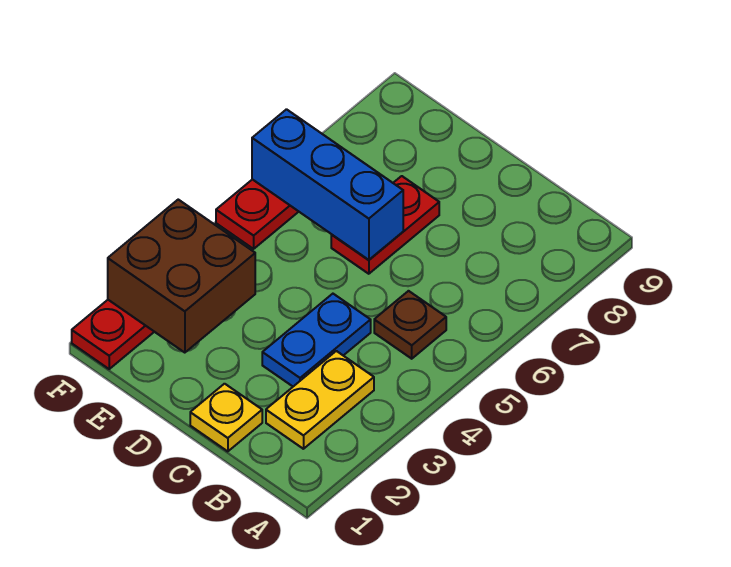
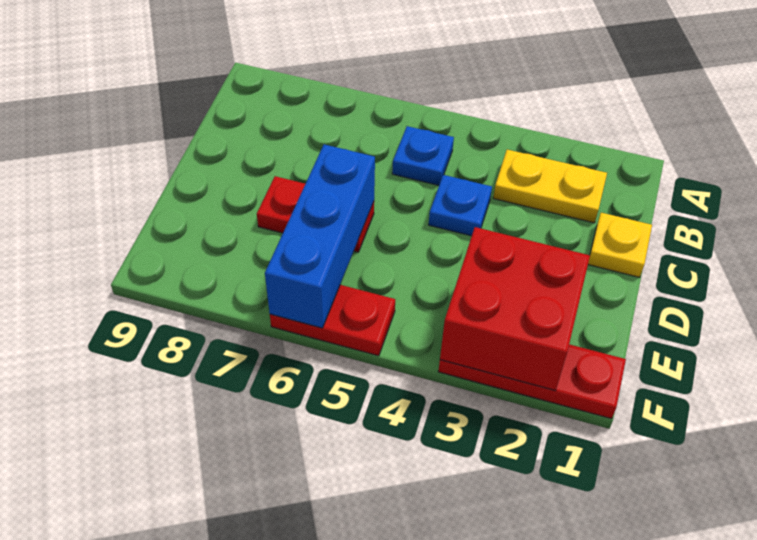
brown plate B5 level 1 -> blue plate B5 level 1
blue plate C3:C4 level 1 -> blue plate C4 level 1
brown brick E2:F3 level 2 -> red brick E2:F3 level 2

